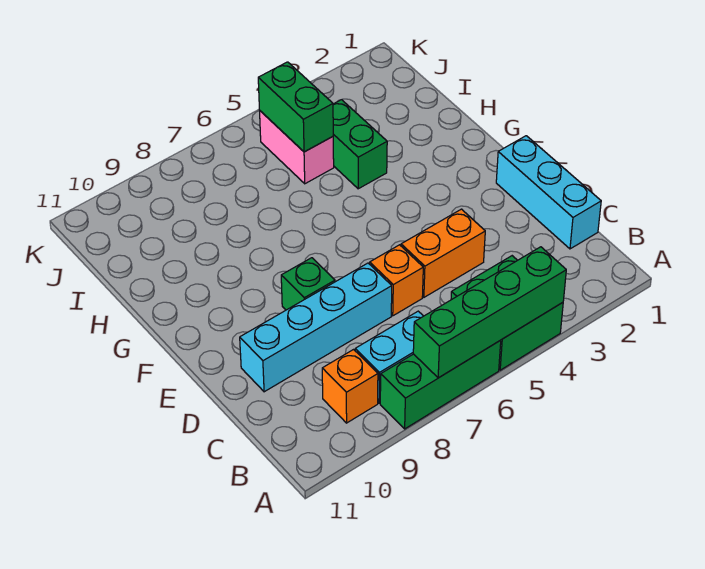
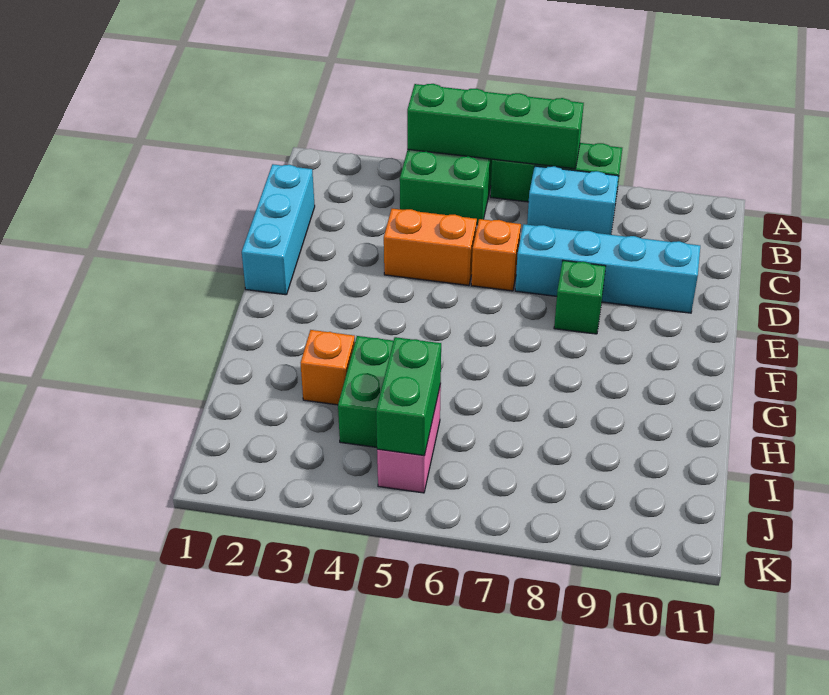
orange brick B9 level 1 -> orange brick H3 level 1

